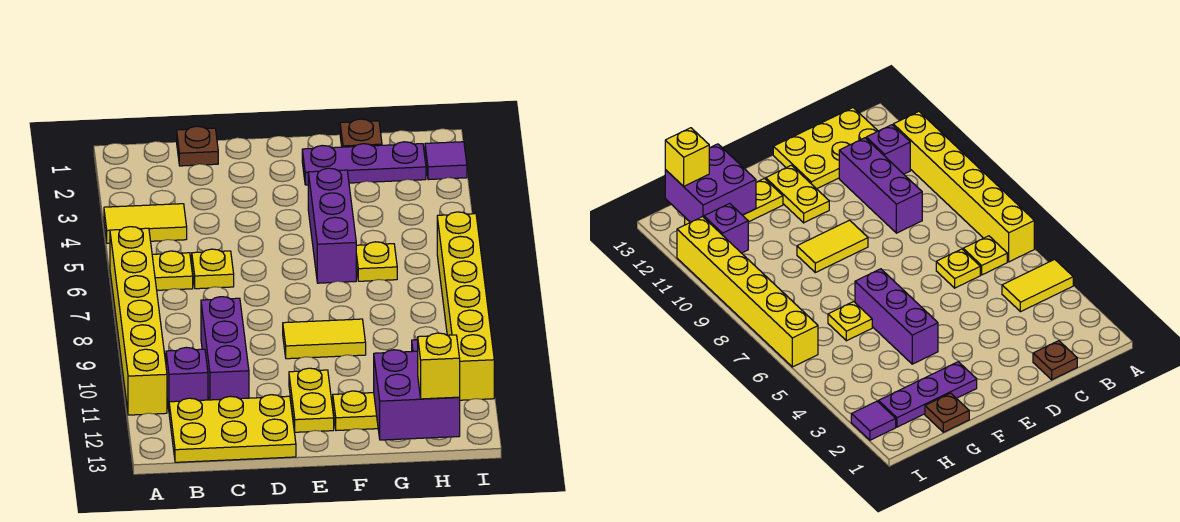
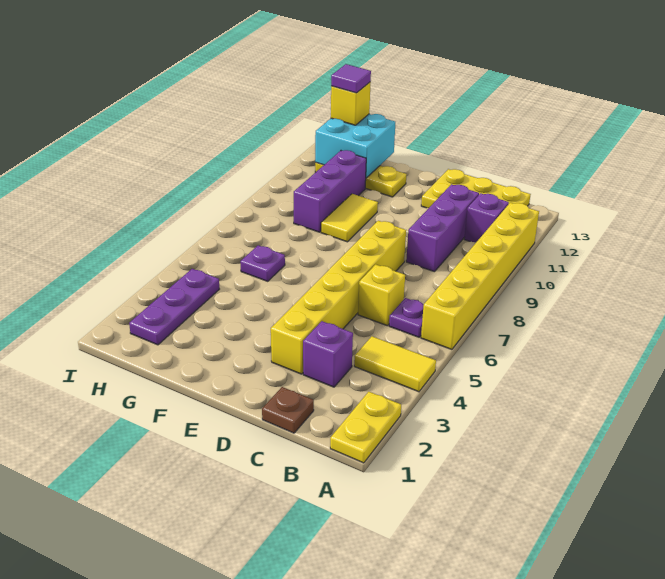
yellow plate B6 level 1 -> purple plate B6 level 1
yellow plate C6 level 1 -> yellow brick C6 level 1
yellow tile E9:F9 level 1 -> yellow tile F9:F10 level 1
yellow plate E11:E12 level 1 -> yellow plate A1:A2 level 1
purple plate F2:H2 level 1 -> purple plate H2:H4 level 1
purple brick F4:F6 level 1 -> purple brick G9:G11 level 1
brown plate G1 level 1 -> none
yellow plate G6 level 1 -> purple plate G6 level 1
purple brick G12:H13 level 2 -> cyan brick G12:H13 level 2
purple brick H11 level 1 -> purple brick C3 level 1
purple tile I2 level 1 -> purple tile H13 level 4
yellow brick I6:I11 level 1 -> yellow brick D3:D8 level 1

